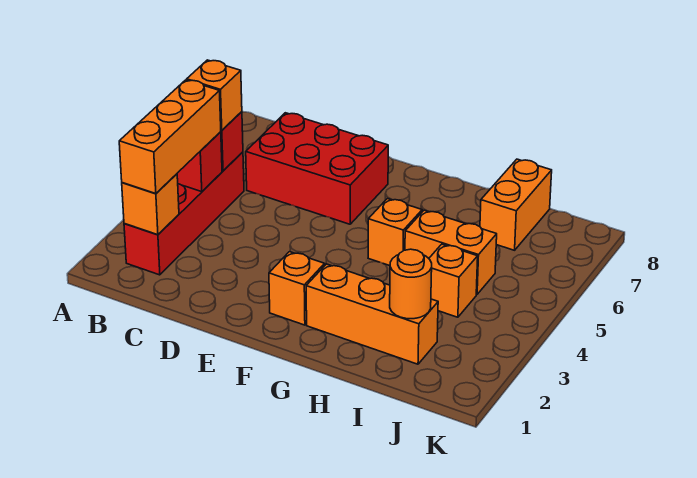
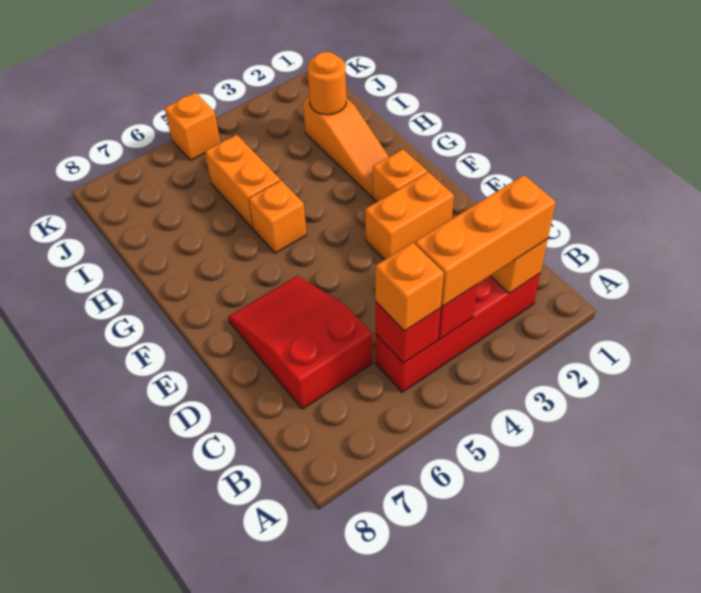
red brick C6:E7 level 1 -> red slope C6:E7 level 1 top C
orange brick G2:I2 level 1 -> orange slope G2:I2 level 1 top I
orange brick I4 level 1 -> orange brick K5 level 1
orange brick I7:I8 level 1 -> orange brick E2:E3 level 1

